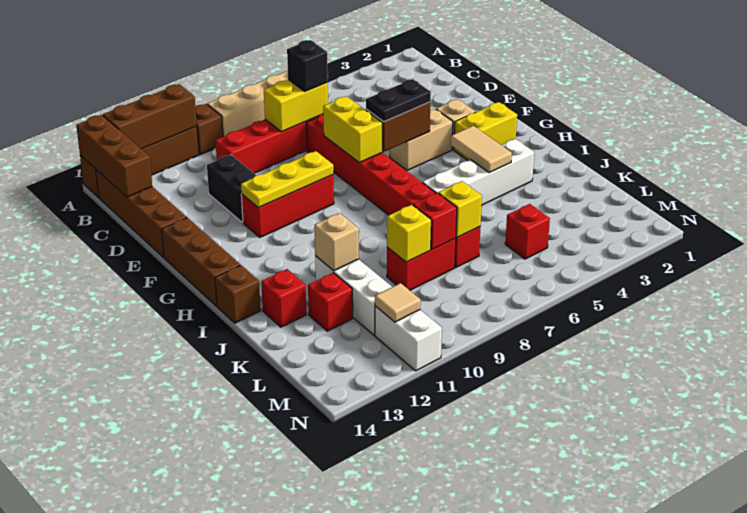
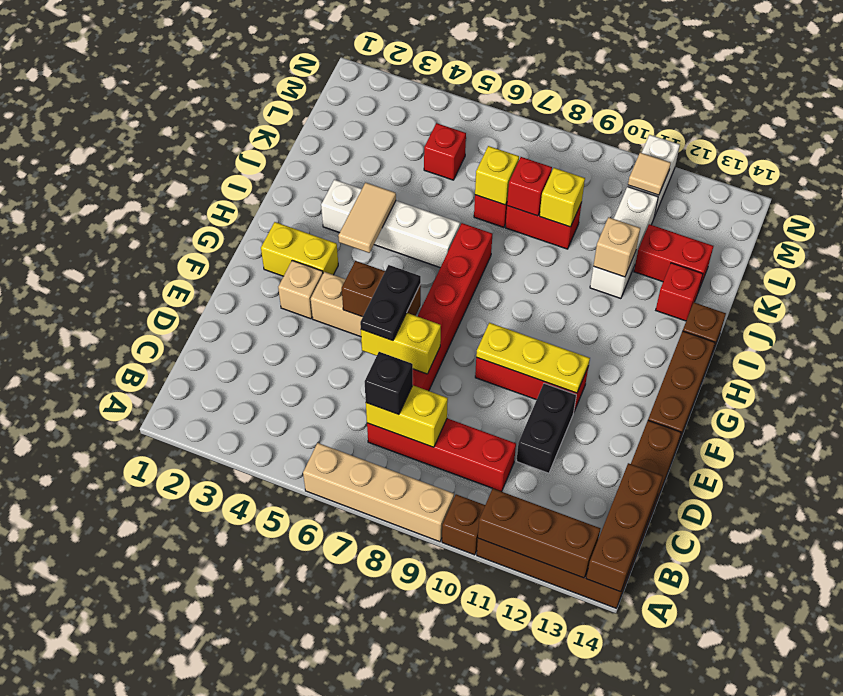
yellow brick E7:F7 level 2 -> yellow brick E6:E7 level 2
black plate F5:F6 level 3 -> black plate E6:F6 level 3
red brick K12 level 1 -> red brick K12:K13 level 1

